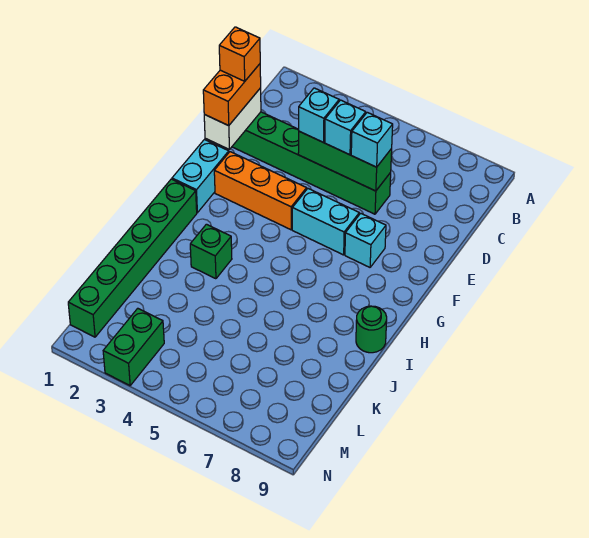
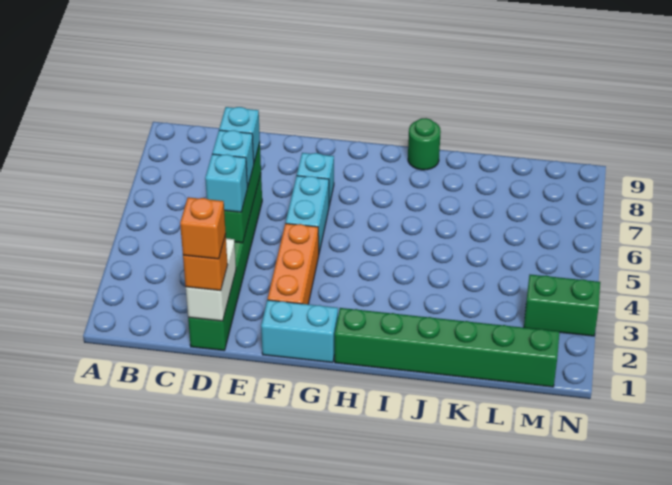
white brick D1:E1 level 2 -> white brick D1:D2 level 2
orange brick D1:E1 level 3 -> orange brick D1 level 3
green brick I3 level 1 -> none

